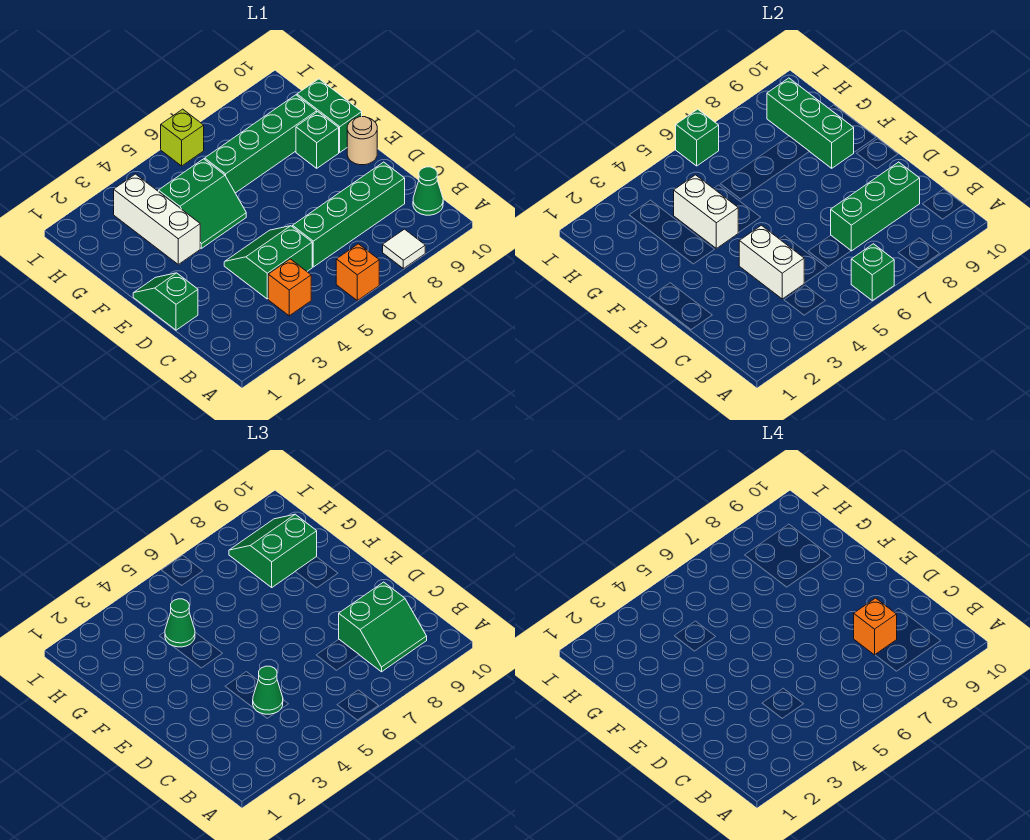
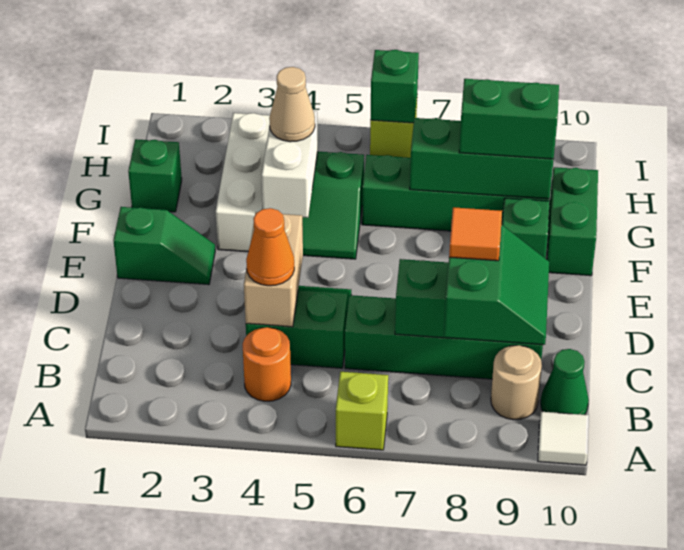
orange brick A6 level 1 -> lime brick A6 level 1
green brick A6 level 2 -> green brick G1 level 1
white tile A8 level 1 -> white tile A10 level 1
orange brick B4 level 1 -> orange round brick B4 level 1
green slope B8:C9 level 3 top C -> green slope B8:C9 level 3 top 8
white brick C4:D4 level 2 -> tan brick C4:D4 level 2
green cone C4 level 3 -> orange cone C4 level 3
orange brick C8 level 4 -> orange tile C8 level 4
green slope D1:E1 level 1 top D -> green slope E1:E2 level 1 top 1
tan round brick E10 level 1 -> tan round brick B9 level 1
green brick F9:H9 level 2 -> green brick G7:G9 level 2
green cone G4 level 3 -> tan cone G4 level 3

